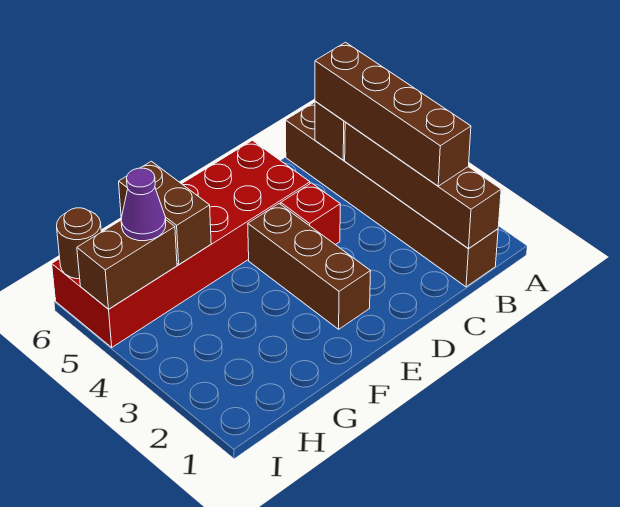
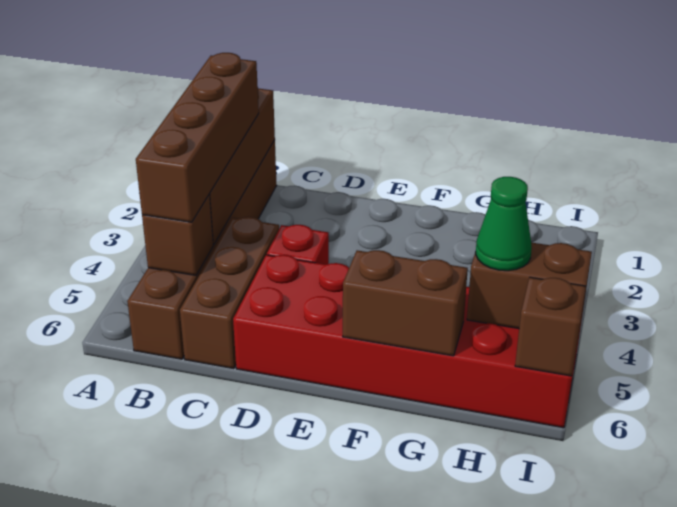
brown brick E2:E4 level 1 -> brown brick C4:C6 level 1
brown brick G5:G6 level 2 -> brown brick F6:G6 level 2
purple cone H5 level 3 -> green cone H5 level 3
brown round brick I6 level 2 -> brown brick I6 level 2

